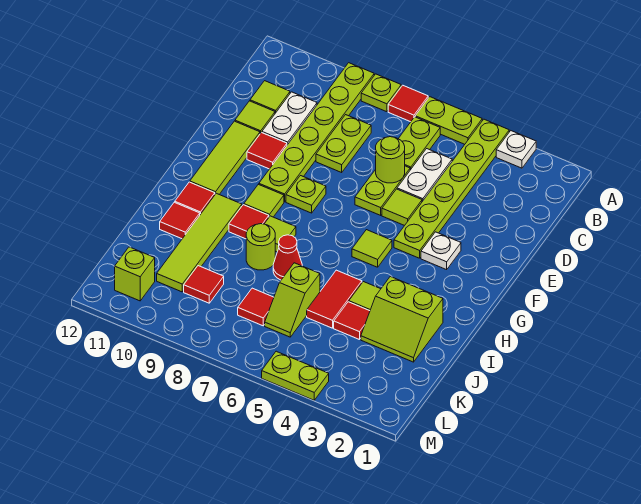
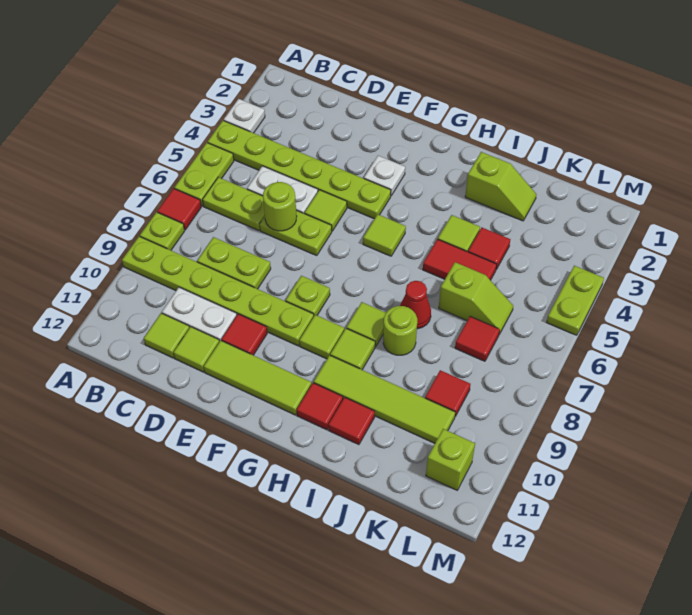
red tile H9 level 1 -> lime tile H9 level 1
lime slope I2:J3 level 1 top I -> lime slope I2:J2 level 1 top I

